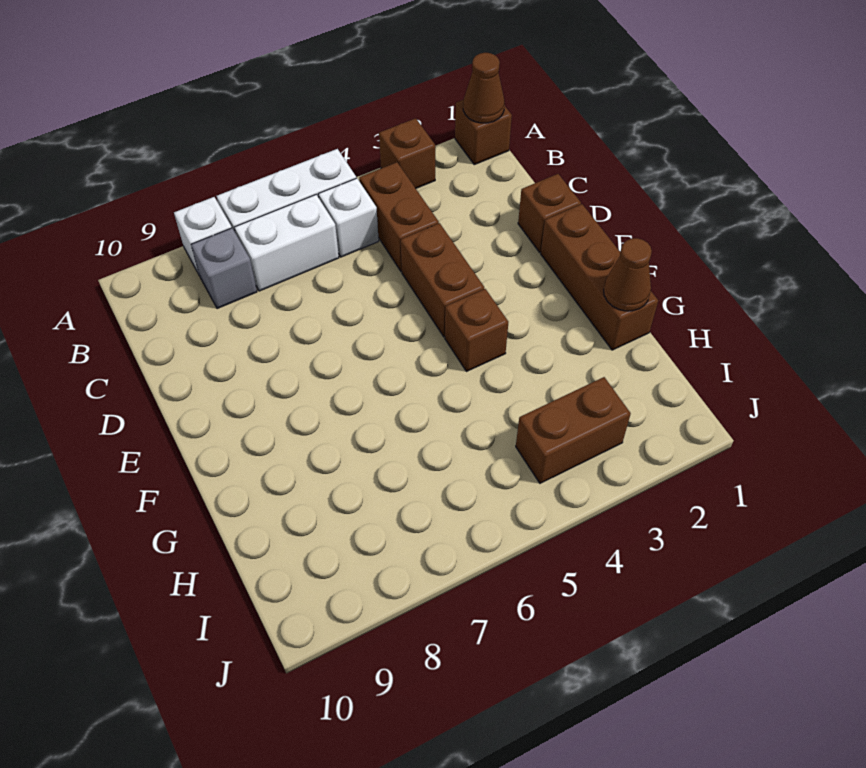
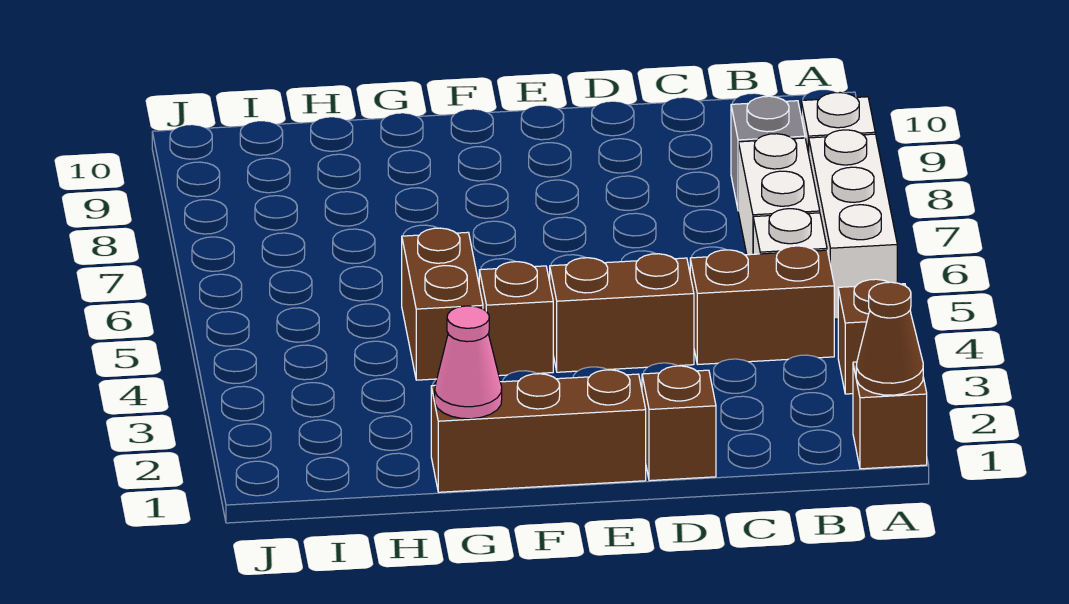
brown cone G1 level 2 -> pink cone G1 level 2
brown brick I3:I4 level 1 -> brown brick G4:G5 level 1

